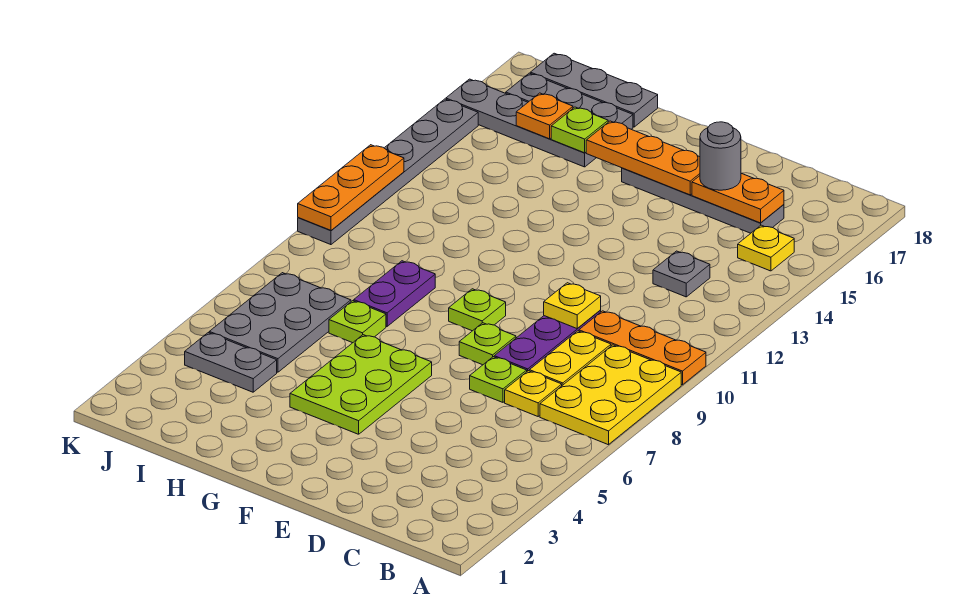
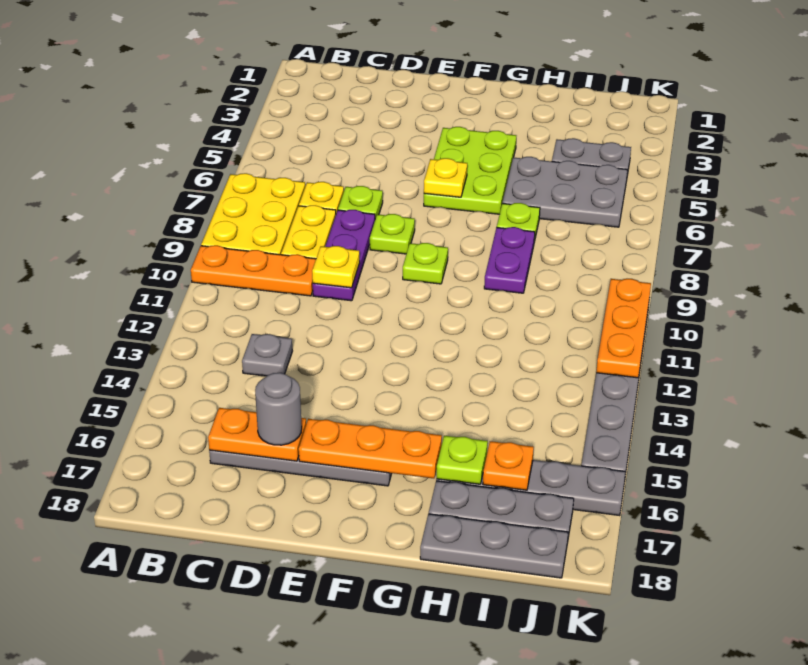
yellow plate B15 level 1 -> yellow plate F6 level 2
grey plate I5:J7 level 1 -> grey plate H5:J6 level 1

